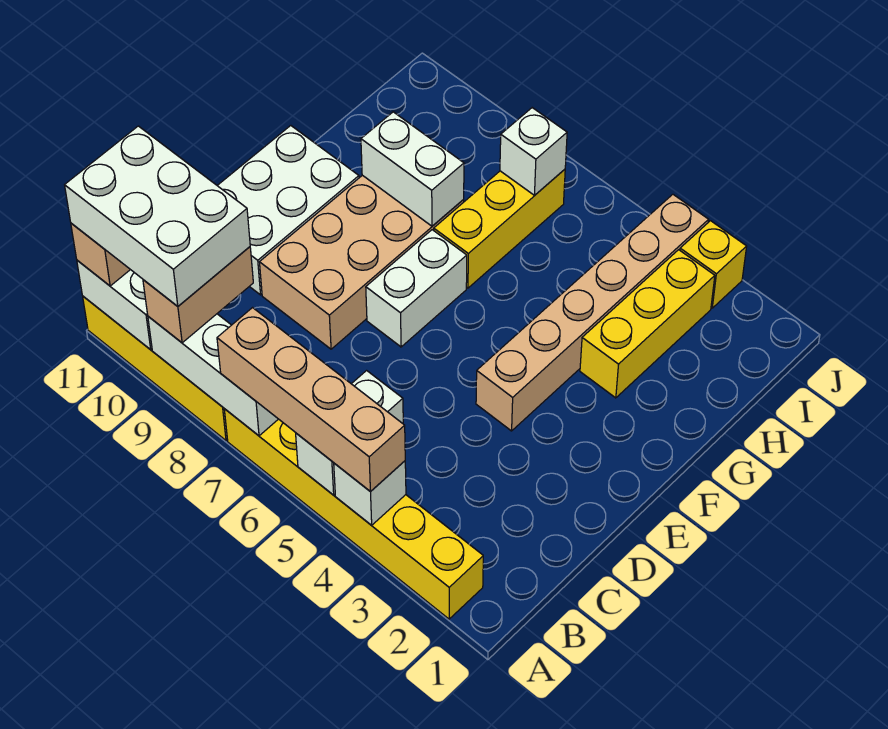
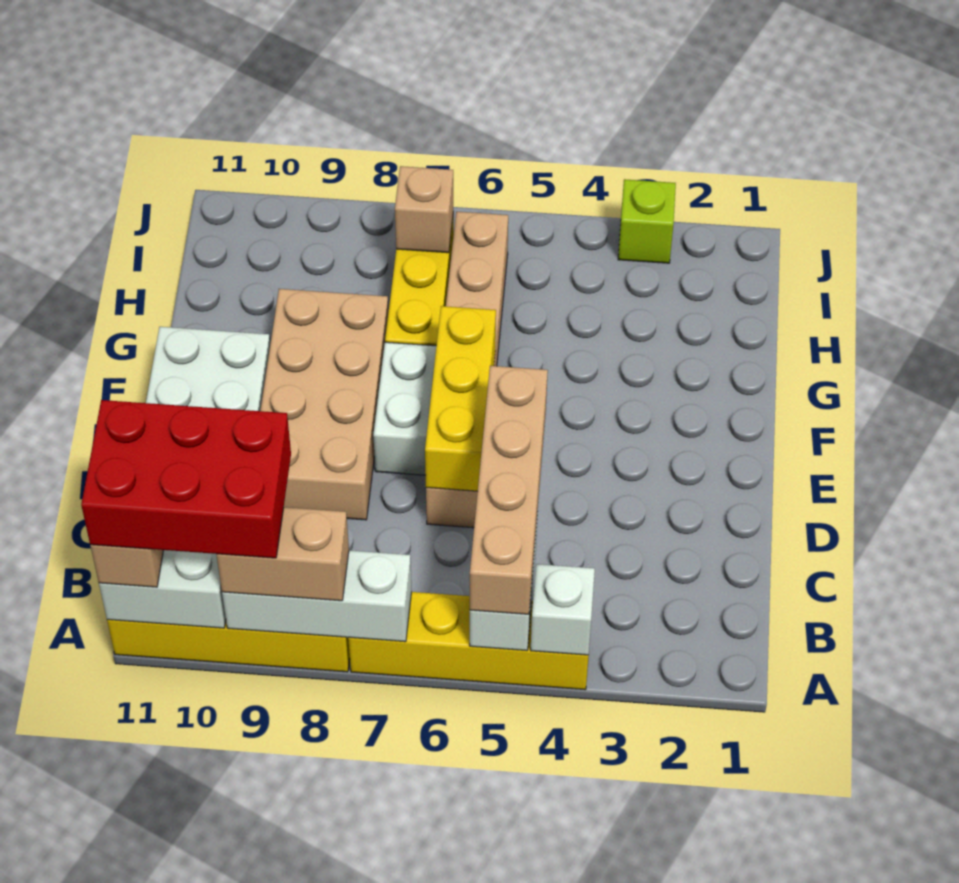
yellow brick A2:A7 level 1 -> yellow brick A4:A7 level 1
tan brick A4:A7 level 3 -> tan brick A5:D5 level 3
tan brick A9:B9 level 3 -> tan brick A8:A9 level 3
white brick A9:B11 level 4 -> red brick A9:B11 level 4
tan brick E4:J4 level 1 -> tan brick D6:I6 level 1
yellow brick G3:I3 level 1 -> yellow brick D6:F6 level 2
white brick G8:G9 level 2 -> none
white brick I7 level 2 -> tan brick I7 level 2
yellow brick J3 level 1 -> lime brick J3 level 1

